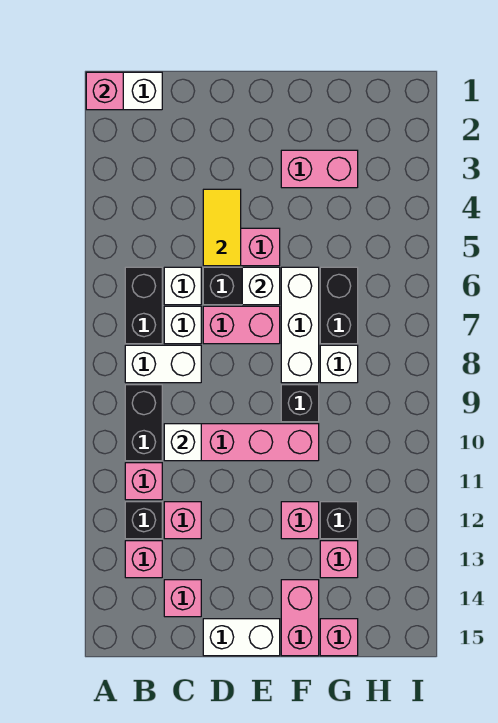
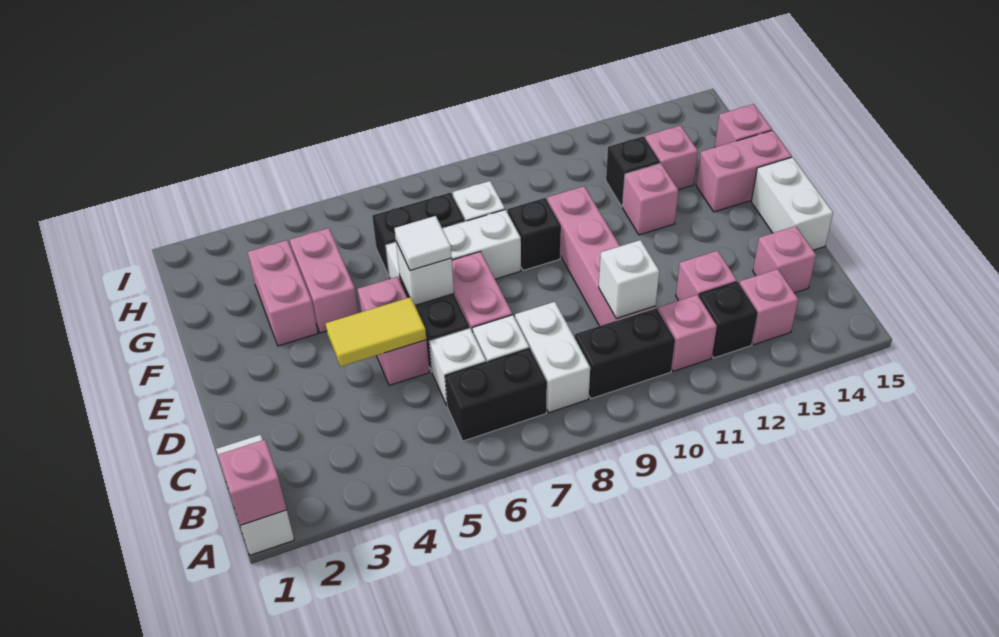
none -> white tile E6 level 3
none -> pink brick F4:G4 level 1

